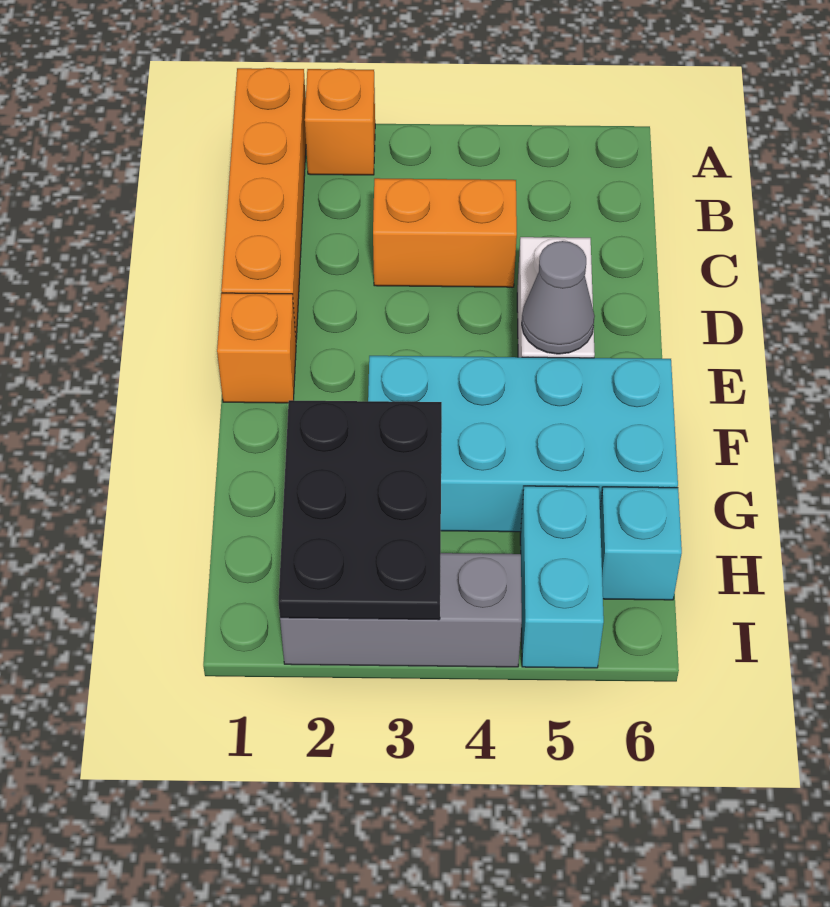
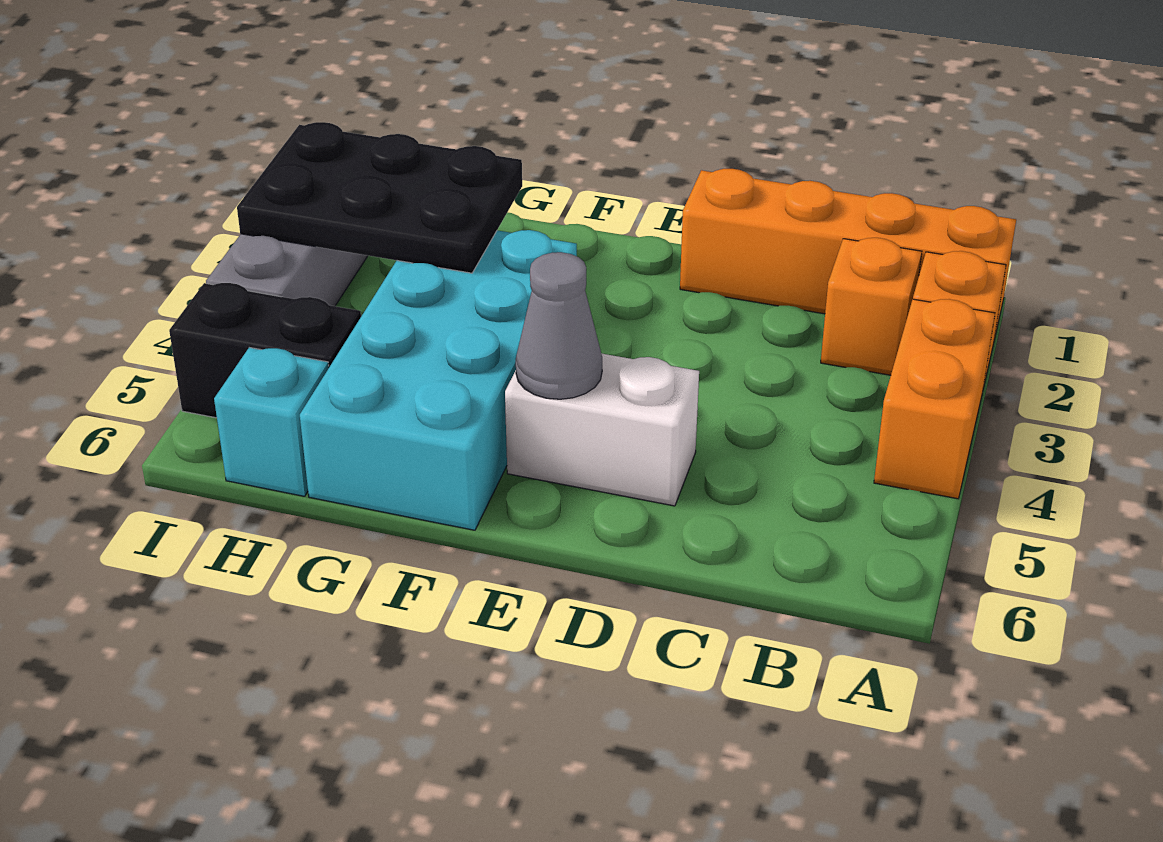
orange brick C3:C4 level 1 -> orange brick A3:A4 level 1
orange brick E1 level 1 -> orange brick B2 level 1
cyan brick H5:I5 level 1 -> black brick H5:I5 level 1

